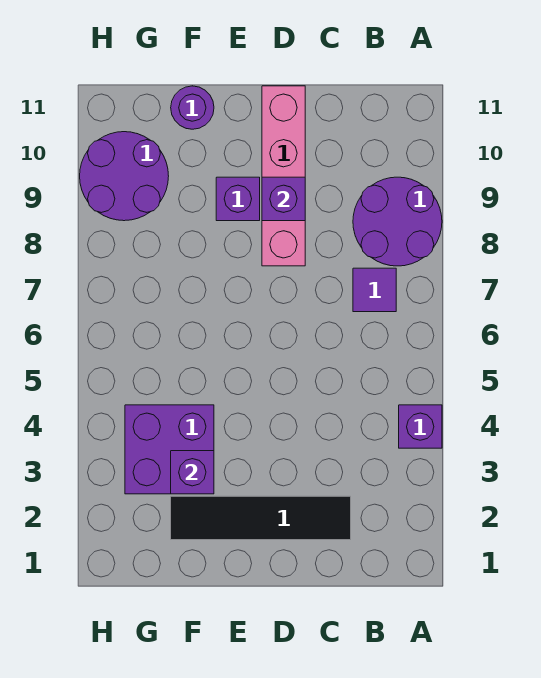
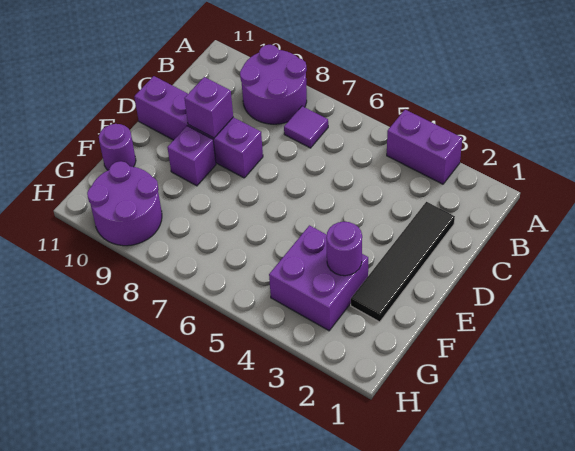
purple brick A4 level 1 -> purple brick A3:A4 level 1
pink brick D8:D11 level 1 -> purple brick D8:D11 level 1
purple brick F3 level 2 -> purple round brick F3 level 2

